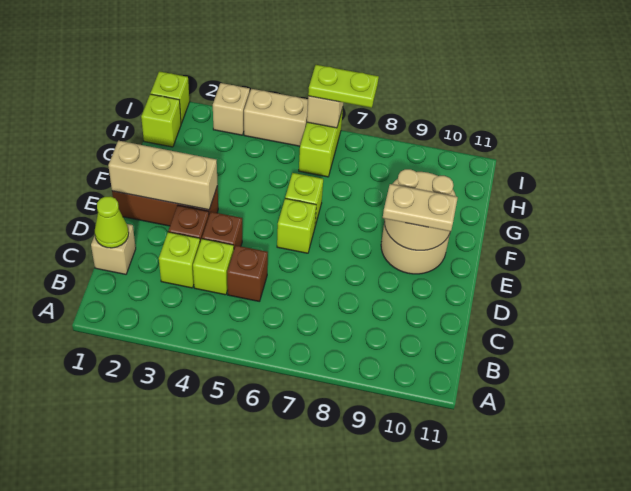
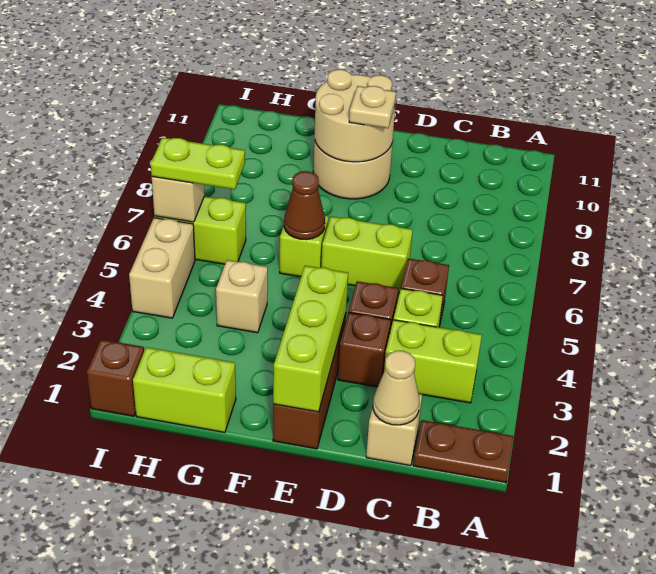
none -> brown plate A1:B1 level 1
lime cone C1 level 2 -> tan cone C1 level 2
lime brick C3 level 1 -> lime brick B3:C3 level 1
tan brick E1:E3 level 2 -> lime brick E1:E3 level 2
lime brick E6 level 1 -> lime brick D6:E6 level 1
tan plate E9:E10 level 3 -> tan plate E9 level 3
none -> brown cone F6 level 2
lime brick H1 level 1 -> lime brick G1:H1 level 1
lime brick I1 level 1 -> brown brick I1 level 1
tan brick I3 level 1 -> tan brick G4 level 1
lime plate I6:I7 level 3 -> lime plate H6:I6 level 3

